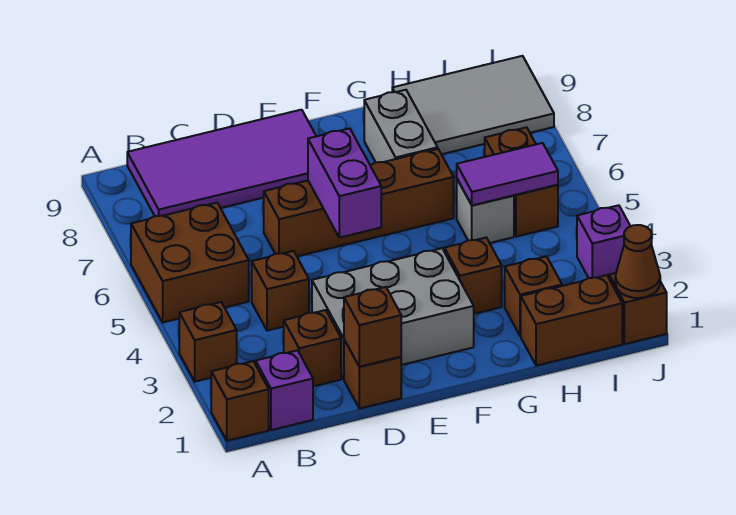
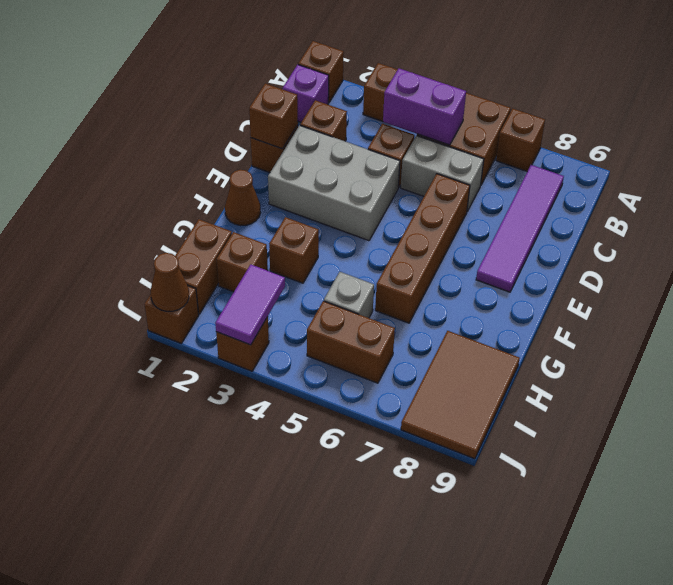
none -> brown brick A7 level 1
purple tile B8:E9 level 1 -> purple tile B8:E8 level 1
grey brick D2:F3 level 1 -> grey brick D2:E4 level 1
purple brick E5:E6 level 2 -> purple brick B4:B5 level 2
none -> brown cone F1 level 1
grey brick G7:G8 level 1 -> grey brick C5:C6 level 1
purple tile H5:I5 level 2 -> purple tile I3:J3 level 2
grey tile H8:J9 level 1 -> brown tile H8:J9 level 1
purple brick J3 level 1 -> brown brick J3 level 1

